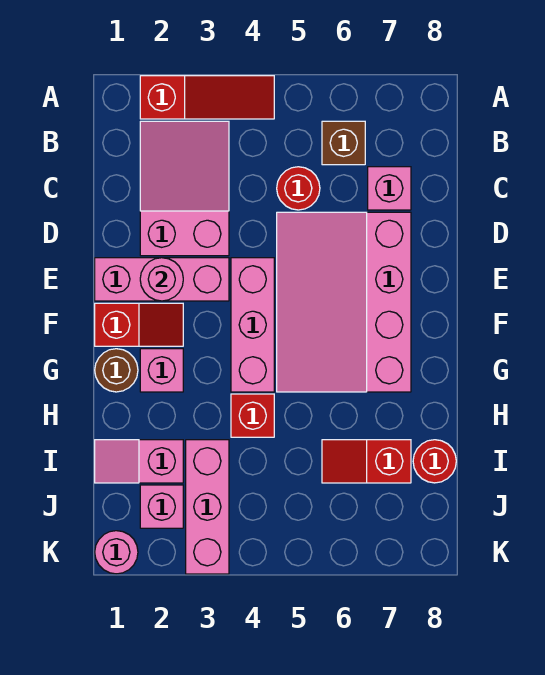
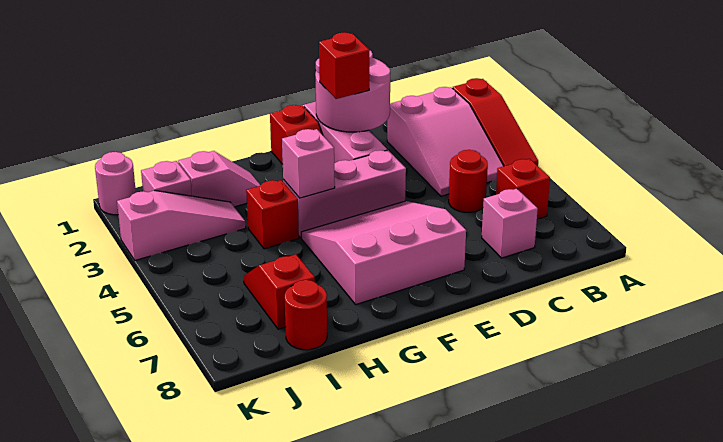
pink slope B2:D3 level 1 top D -> pink slope B2:C4 level 1 top 2
brown brick B6 level 1 -> red brick B6 level 1
pink slope D5:G7 level 1 top 7 -> pink slope E5:G7 level 1 top 7
pink round brick E2 level 2 -> pink round brick D1:E2 level 2
none -> red brick E2 level 3
brown round brick G1 level 1 -> none
pink brick G2 level 1 -> pink brick G4 level 2
pink slope I1:I2 level 1 top 2 -> pink slope H2:I2 level 1 top I
pink brick I3:K3 level 1 -> pink slope I3:K3 level 1 top K

